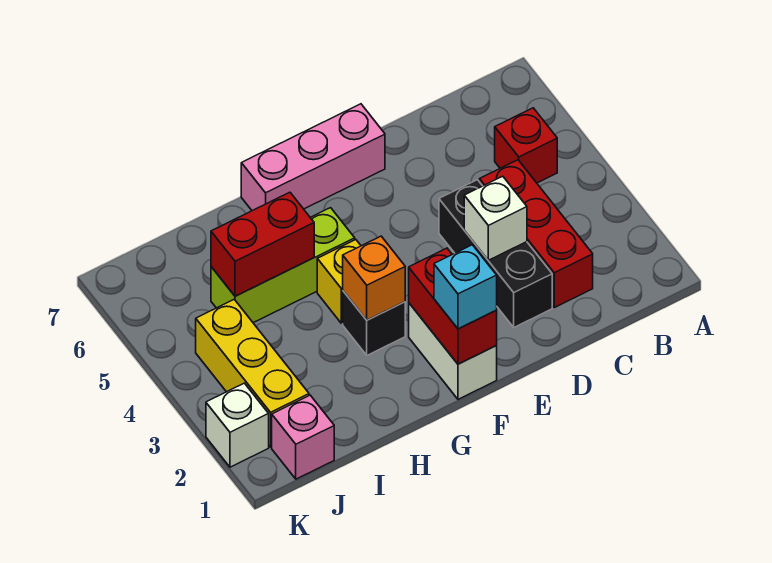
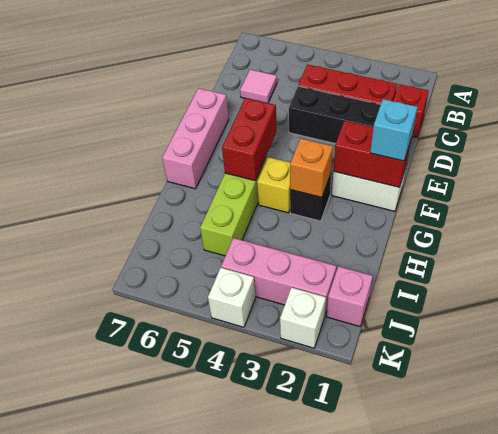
red brick B5 level 1 -> red brick C1 level 1
none -> pink tile C6 level 1
white brick D3 level 2 -> white brick K4 level 1
red brick H5:I5 level 2 -> red brick F5:G5 level 2
yellow brick J2:J4 level 1 -> pink brick J2:J4 level 1

